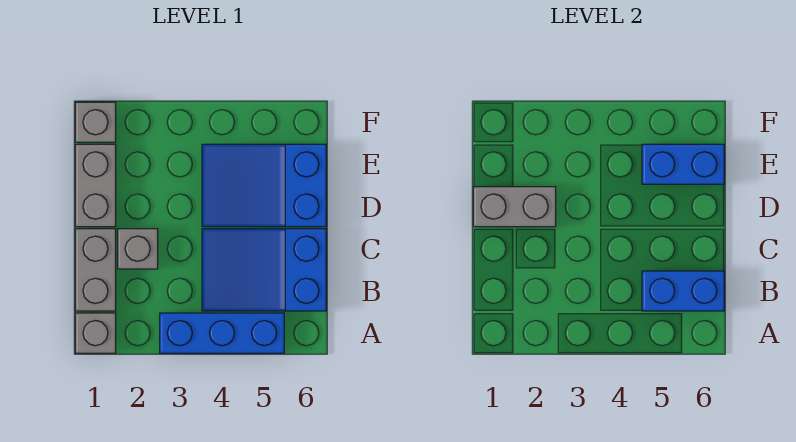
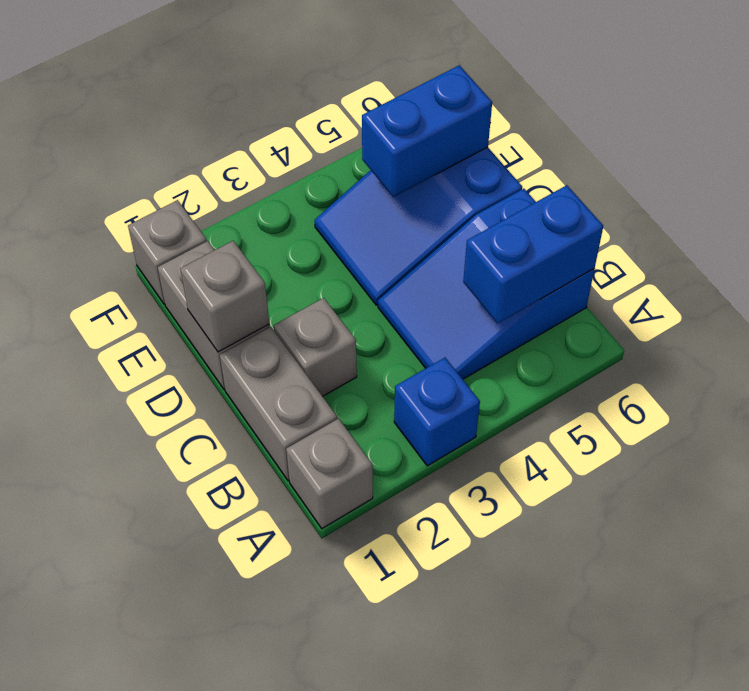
blue brick A3:A5 level 1 -> blue brick A3 level 1
grey brick D1:D2 level 2 -> grey brick D1 level 2

